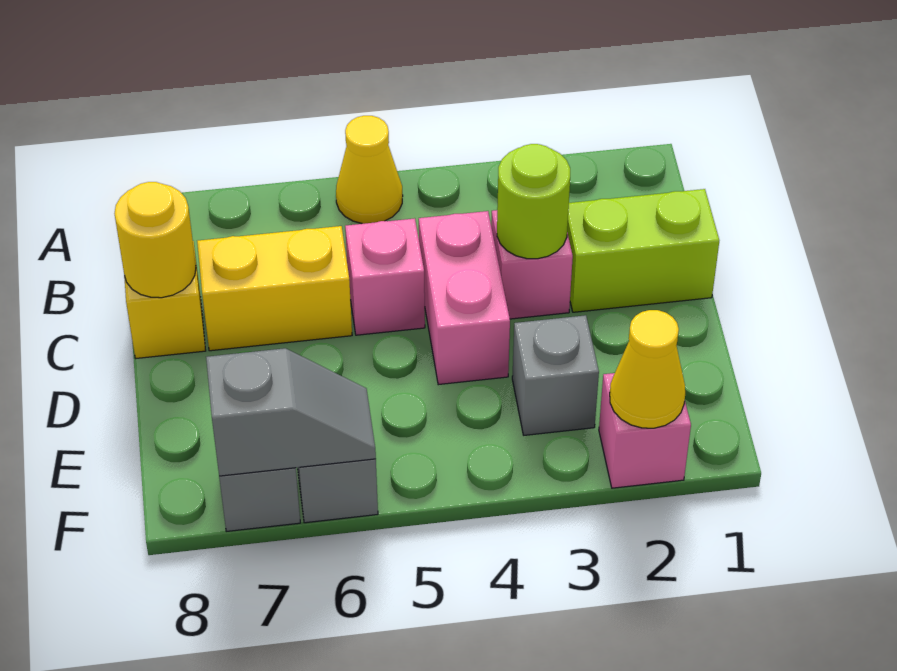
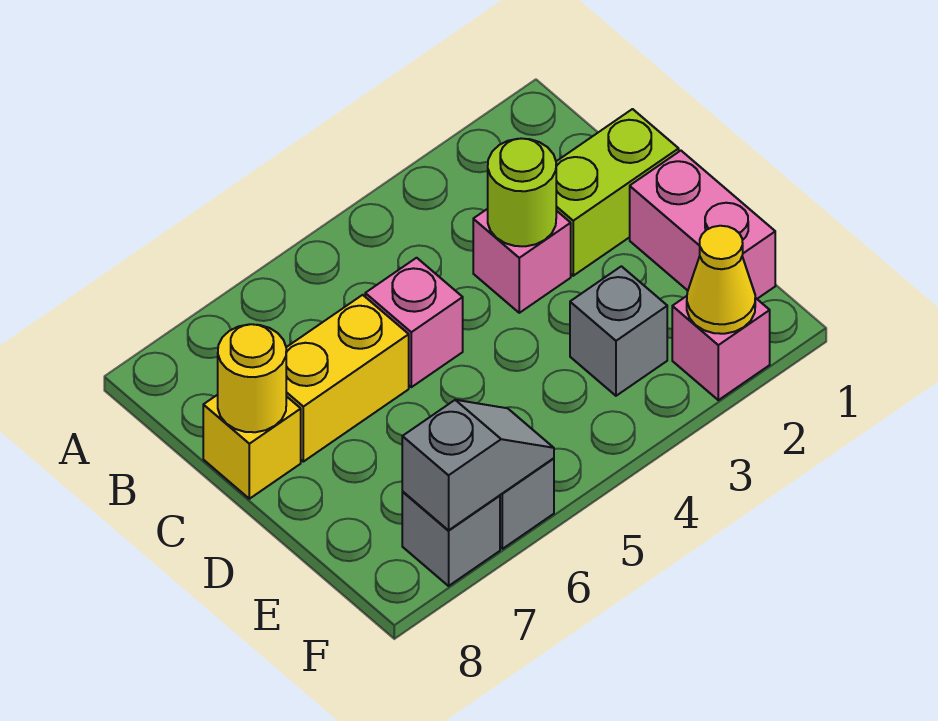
yellow cone A5 level 1 -> none
pink brick C4:D4 level 1 -> pink brick D1:E1 level 1

